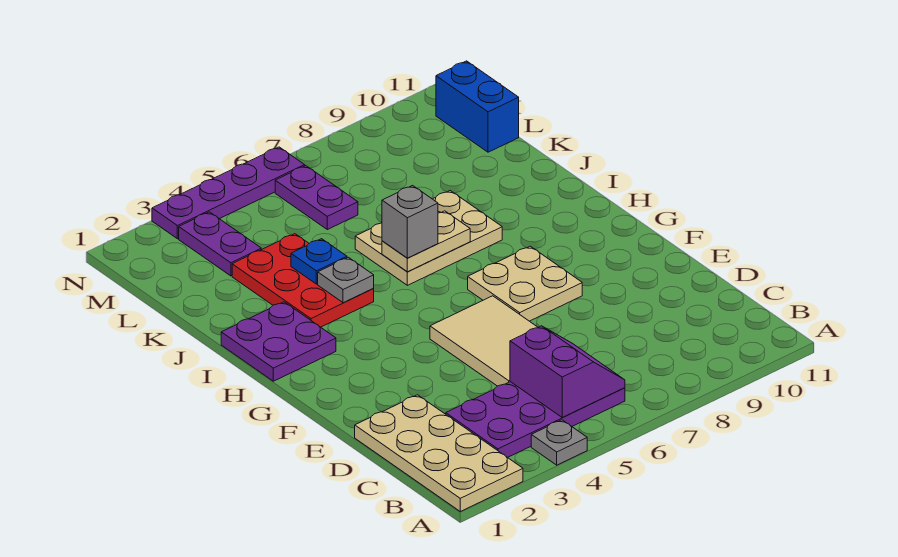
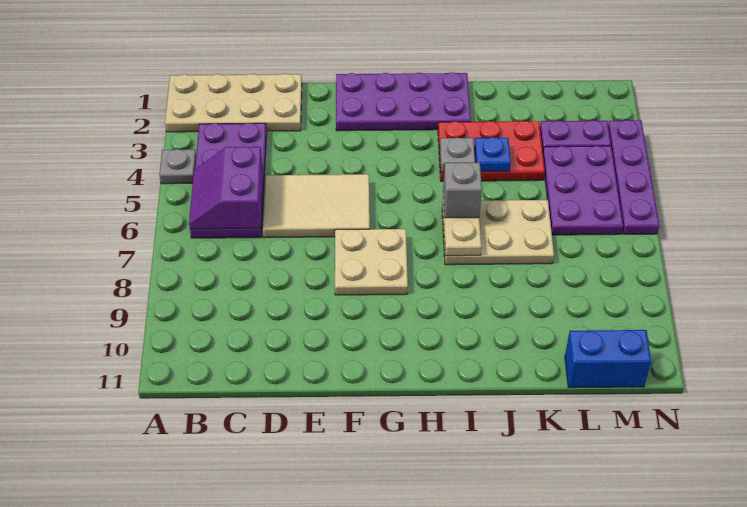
purple slope B5:C6 level 2 top 5 -> purple slope B5:C6 level 2 top C
purple plate H1:I2 level 1 -> purple plate F1:I2 level 1
tan plate I6:J8 level 1 -> tan plate I6:K7 level 1
purple plate L6:M6 level 1 -> purple plate L4:M6 level 1

